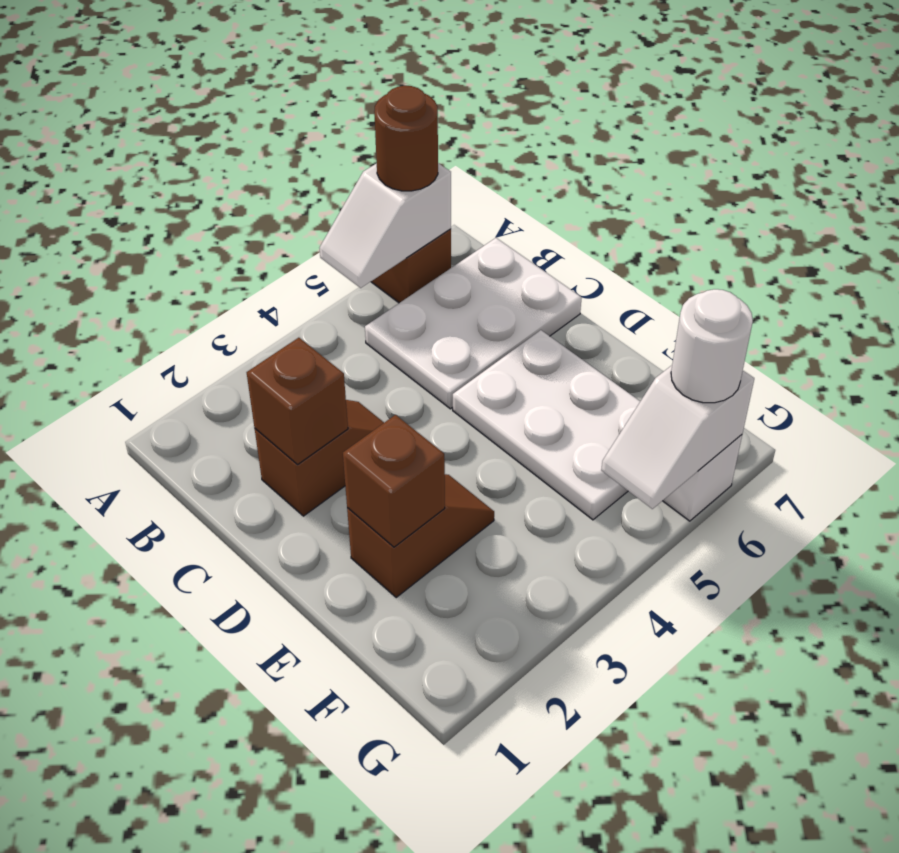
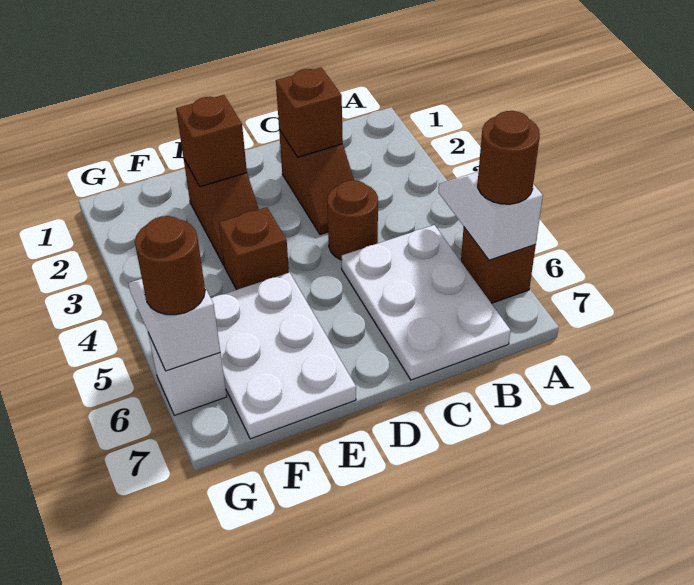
none -> brown round brick C4 level 1
white plate D5:F6 level 1 -> white plate E5:F7 level 1
none -> brown brick E4 level 1
white round brick G6 level 3 -> brown round brick G6 level 3

